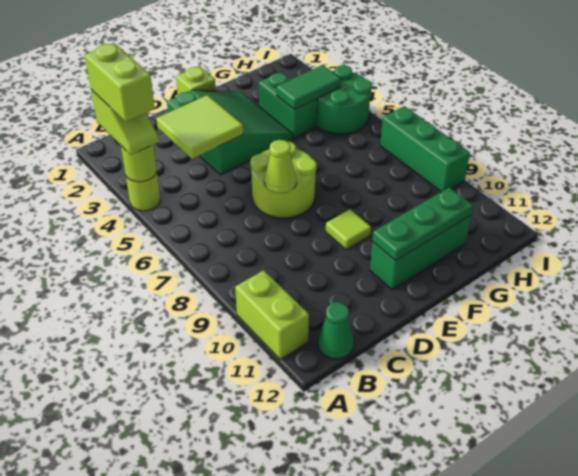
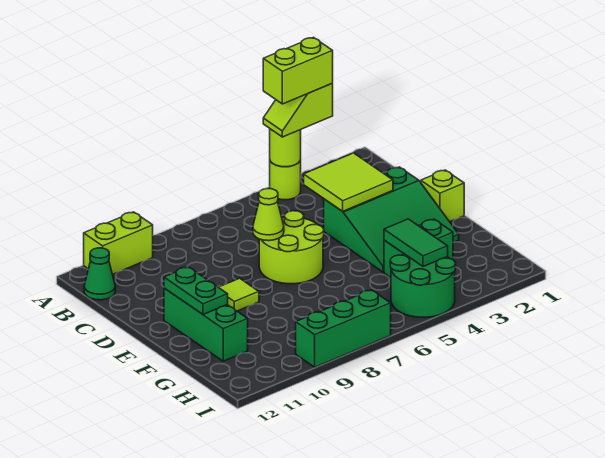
green plate E11:G11 level 2 -> green plate E11:F11 level 2

